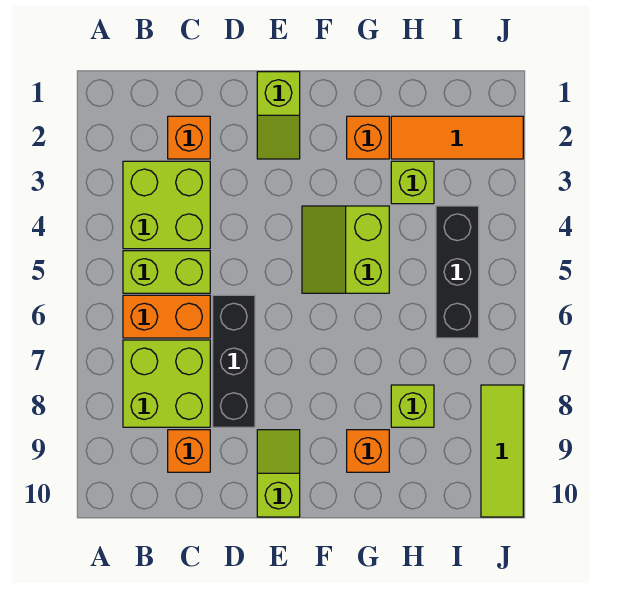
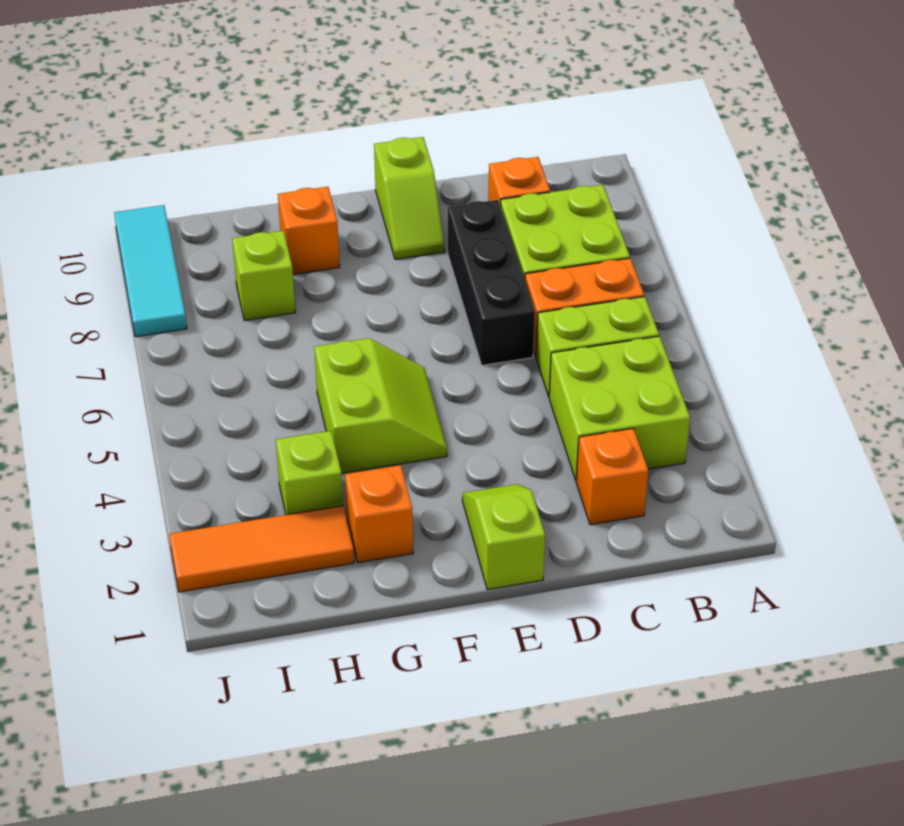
black brick I4:I6 level 1 -> none
lime tile J8:J10 level 1 -> cyan tile J8:J10 level 1

